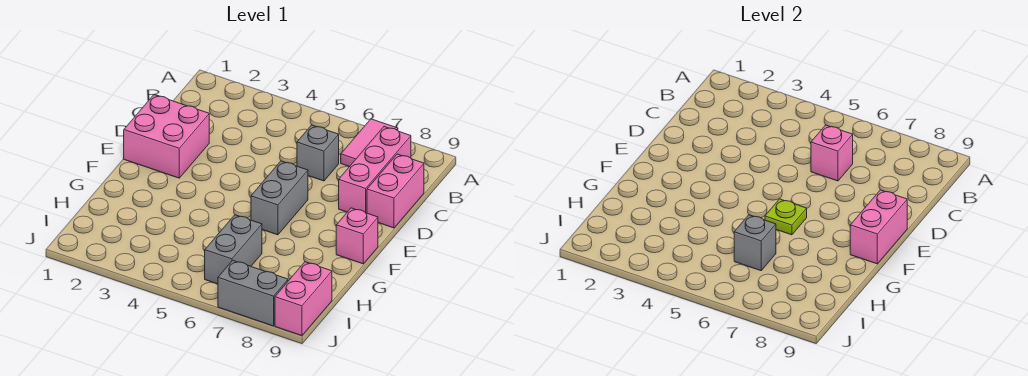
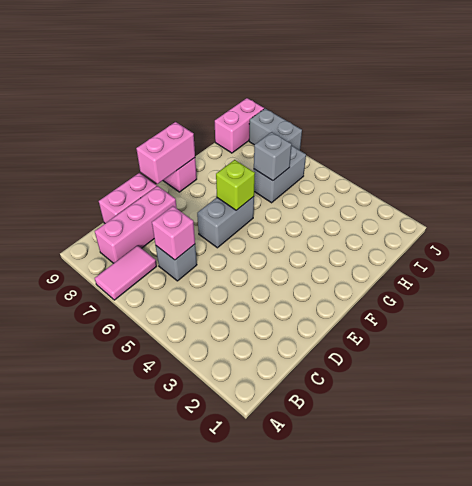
pink brick D1:E2 level 1 -> none
lime plate F6 level 2 -> lime brick F6 level 2

